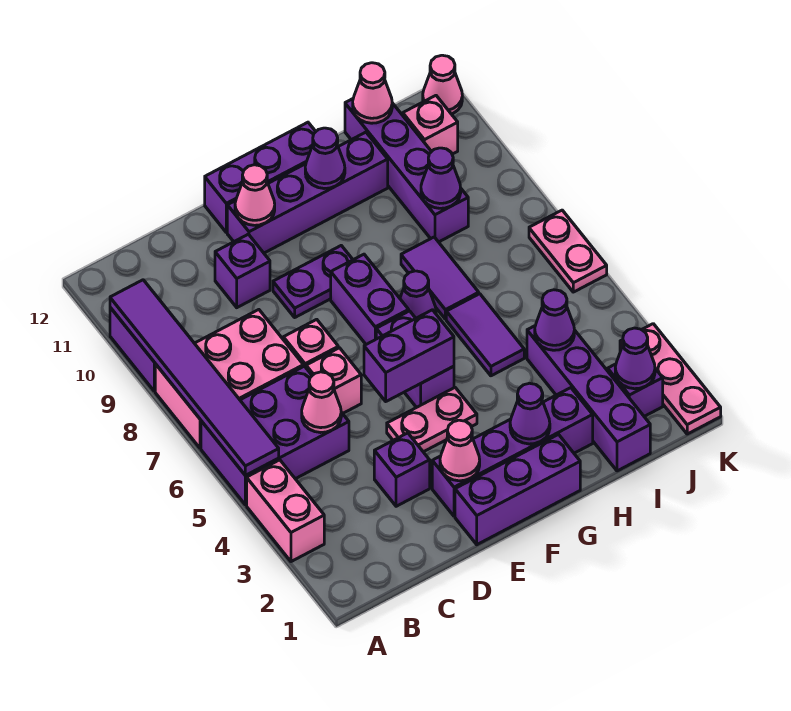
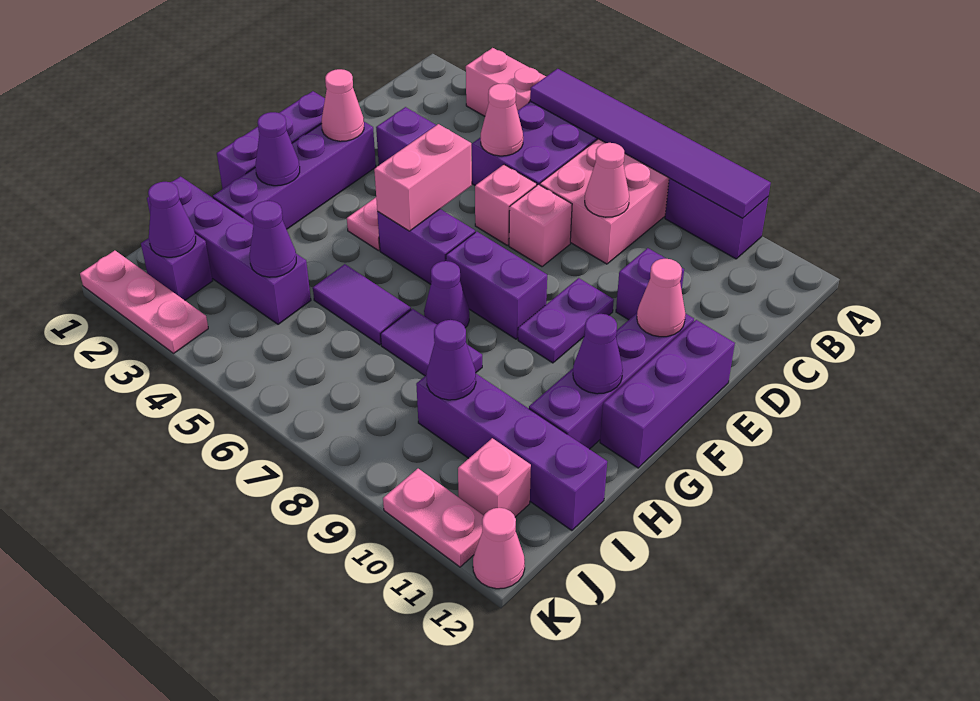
purple brick E5:F5 level 2 -> pink brick E5:F5 level 2
pink cone I12 level 2 -> pink cone C8 level 2
pink plate K6:K7 level 1 -> pink plate K10:K11 level 1

